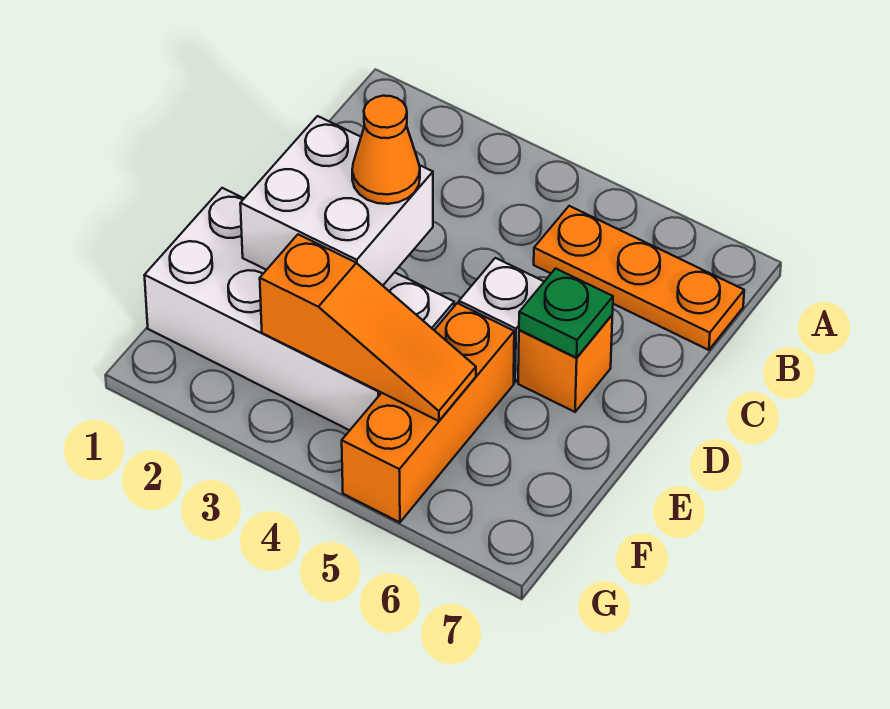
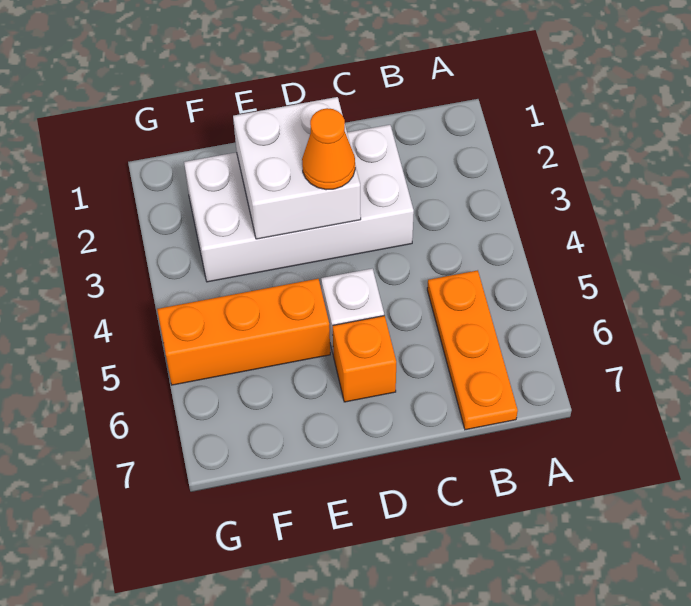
green plate D6 level 2 -> none
white brick E1:F4 level 1 -> white brick C2:F3 level 1
orange slope F3:F5 level 2 top 3 -> none

